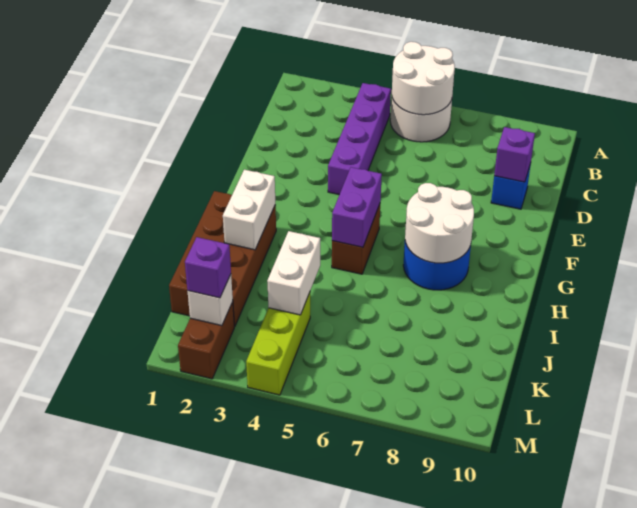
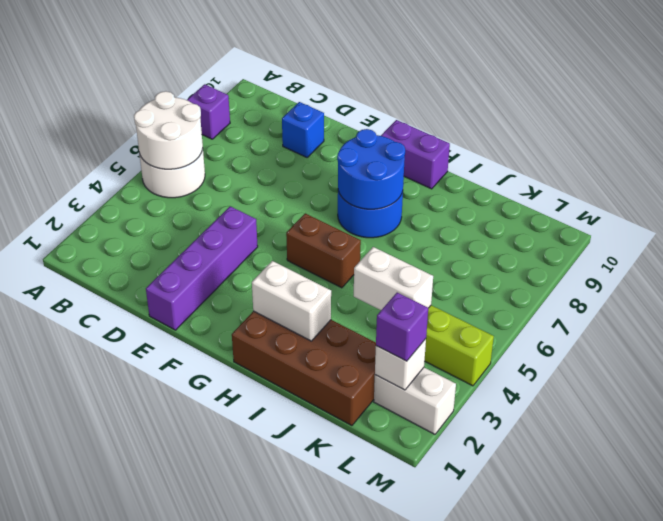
purple brick B4:E4 level 1 -> purple brick E1:E4 level 1
purple brick D9 level 2 -> purple brick A8 level 1
purple brick G5:H5 level 2 -> purple brick G10:H10 level 1
white round brick G7:H8 level 2 -> blue round brick G7:H8 level 2
brown brick L2:M2 level 1 -> white brick L2:M2 level 1

